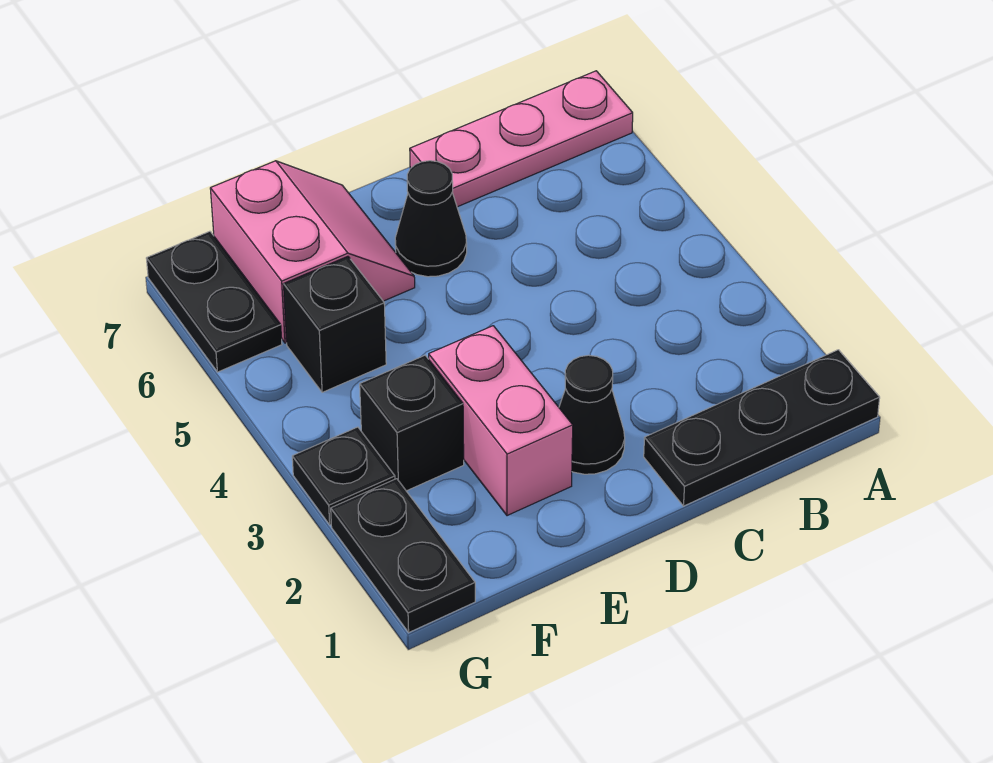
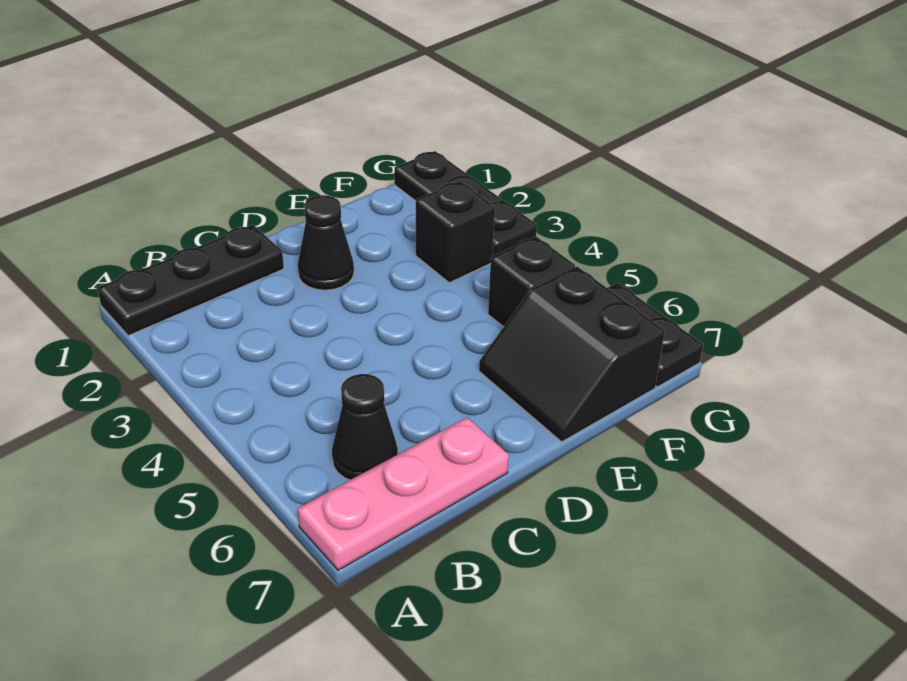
black cone D6 level 1 -> black cone B6 level 1
pink brick E2:E3 level 1 -> none
pink slope E6:F7 level 1 top F -> black slope E6:F7 level 1 top F

